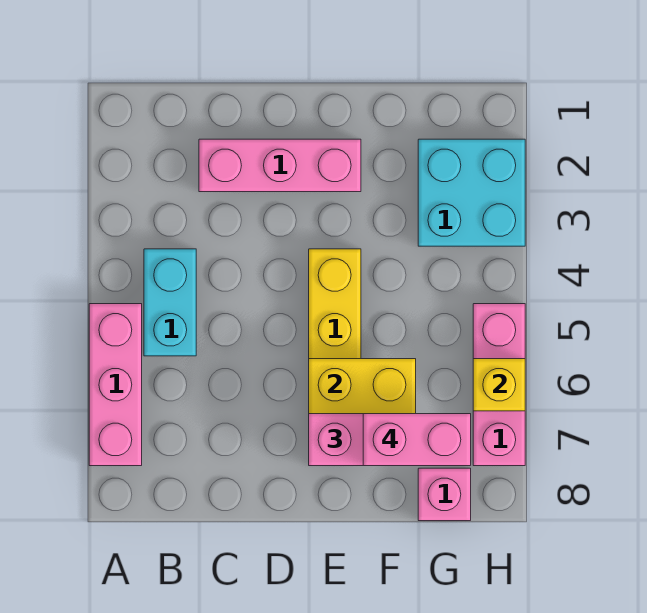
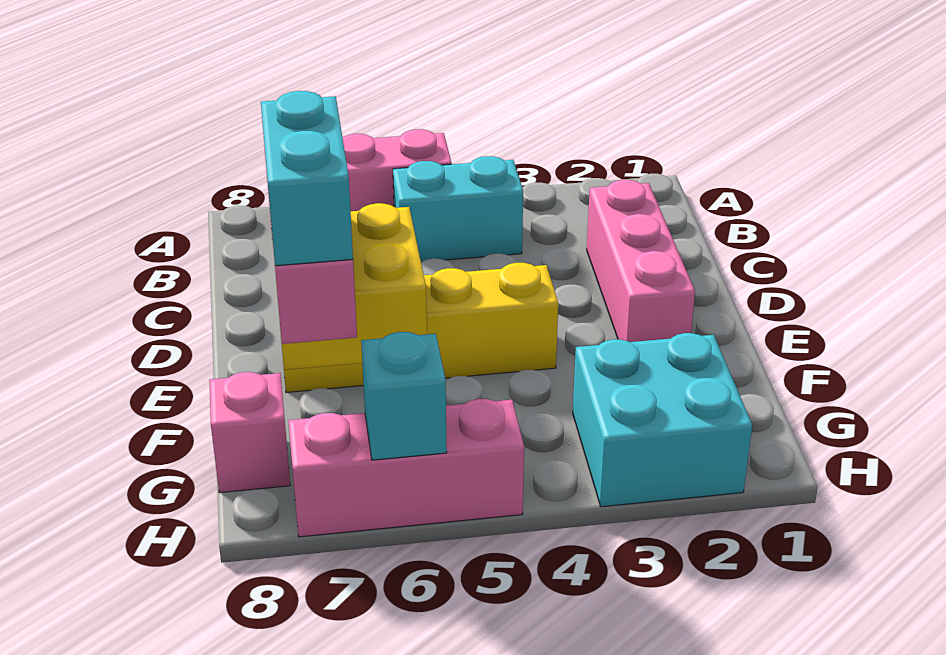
pink brick F7:G7 level 4 -> cyan brick F7:G7 level 4
yellow brick H6 level 2 -> cyan brick H6 level 2

